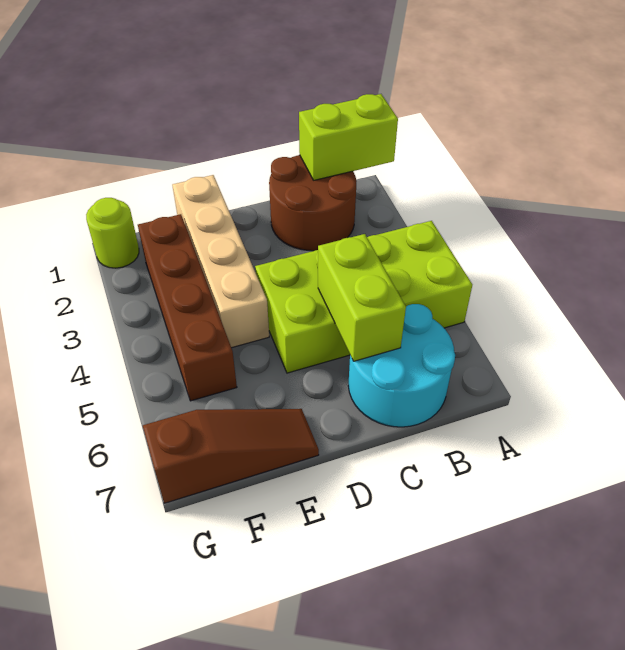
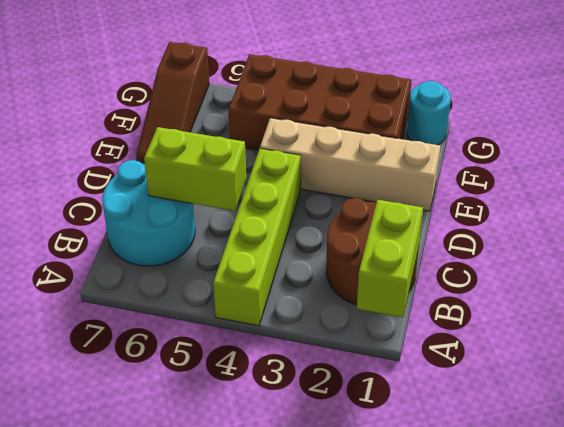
lime brick A4:D5 level 1 -> lime brick A4:D4 level 1
brown brick F2:F5 level 1 -> brown brick F2:G5 level 1
lime round brick G1 level 1 -> cyan round brick G1 level 1

